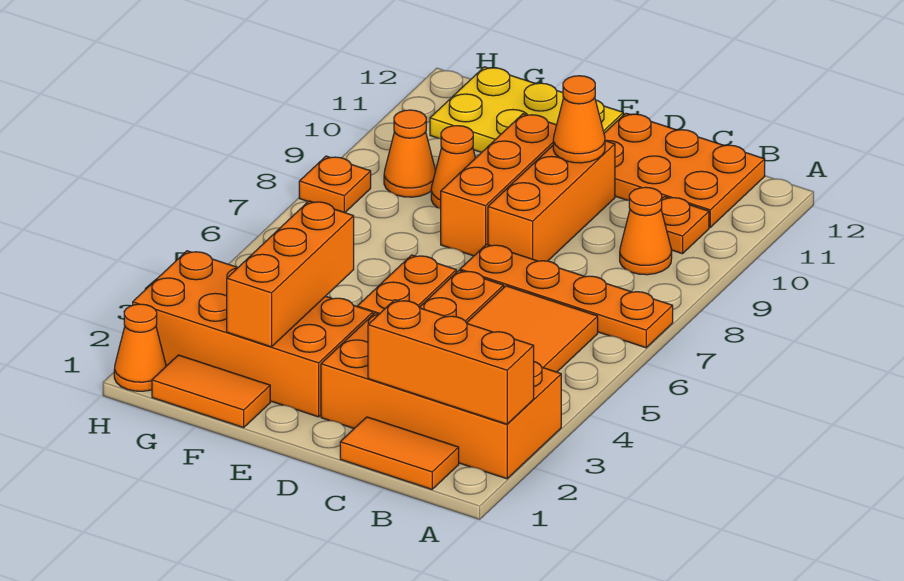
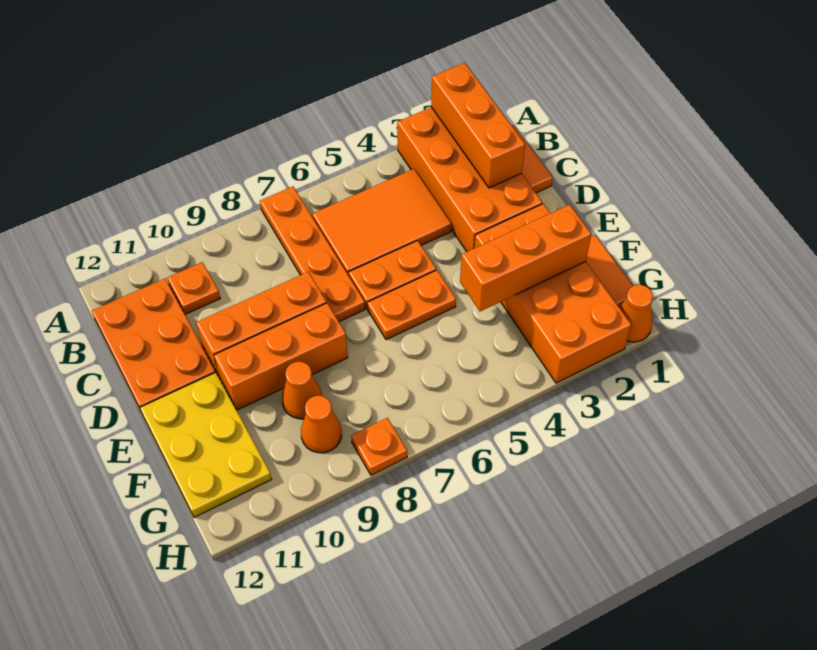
orange cone B9 level 1 -> none
orange cone D10 level 2 -> none

